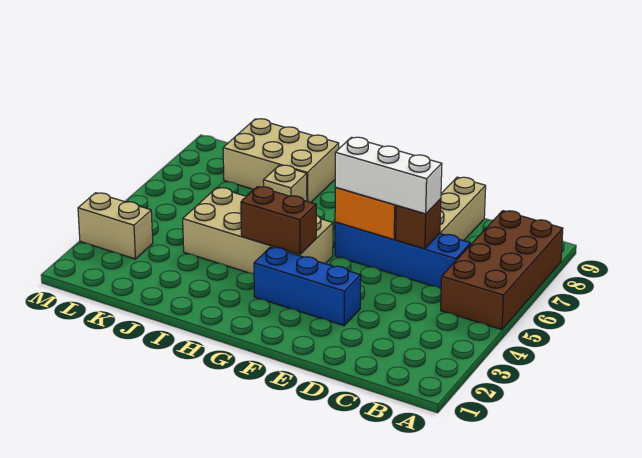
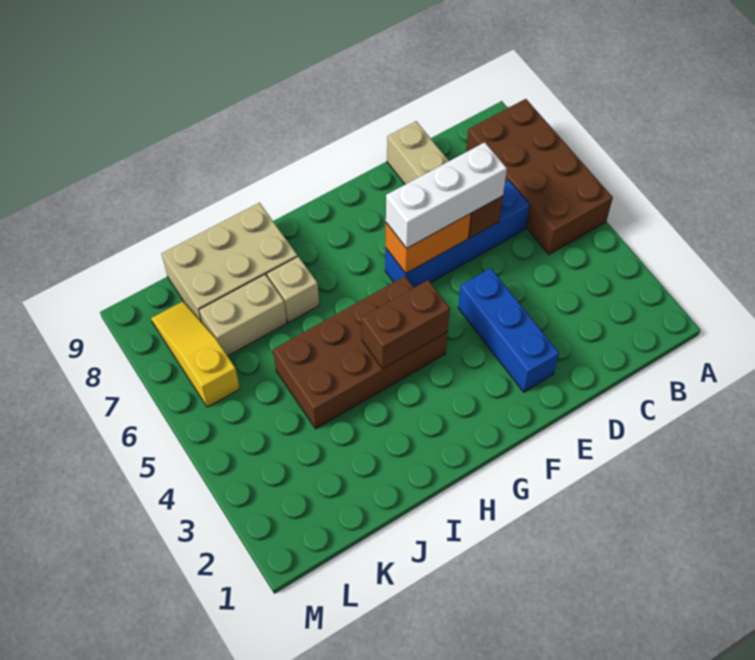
blue brick E3:G3 level 1 -> blue brick E2:E4 level 1
tan brick G4:J5 level 1 -> brown brick G4:J5 level 1
tan brick L3:M3 level 1 -> tan brick J7:K7 level 1
none -> yellow slope L6:L8 level 1 top 6

